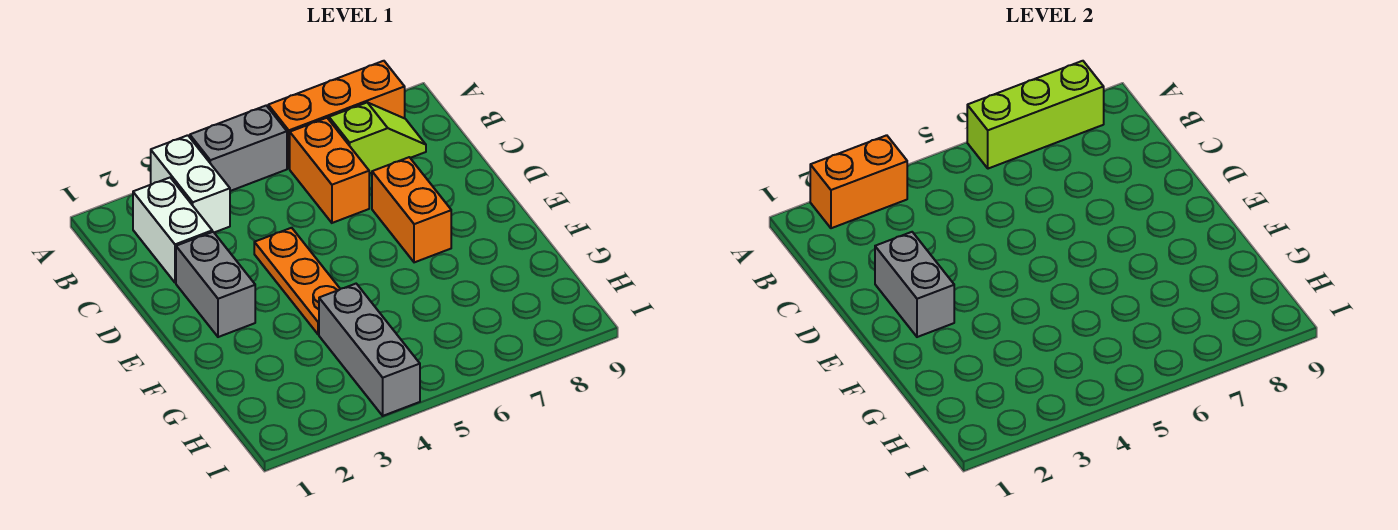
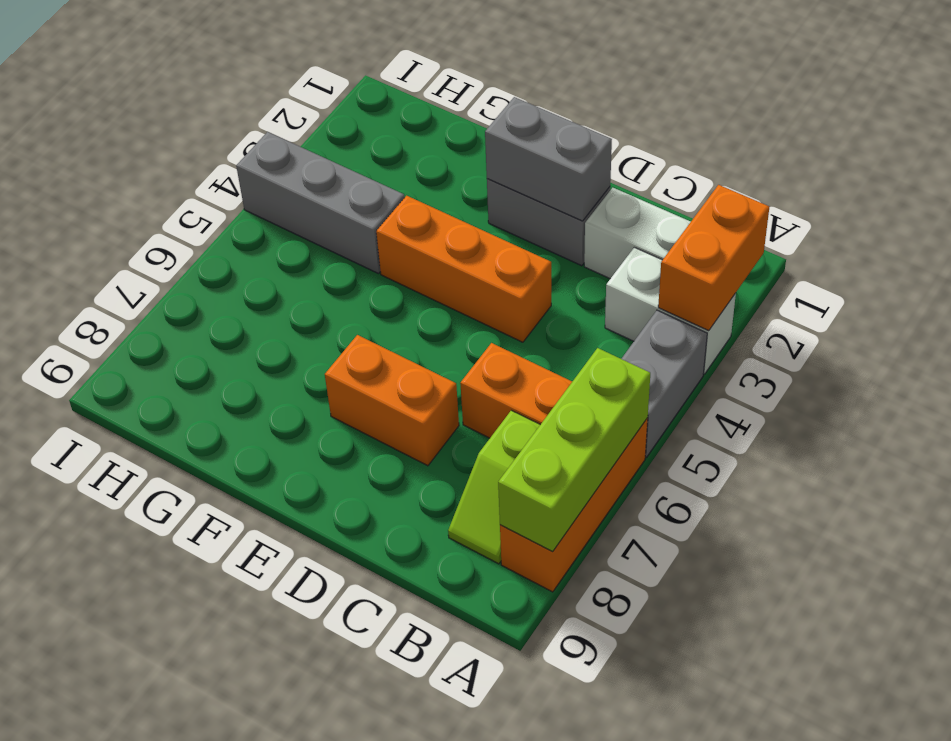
orange plate D4:F4 level 1 -> orange brick D4:F4 level 1

